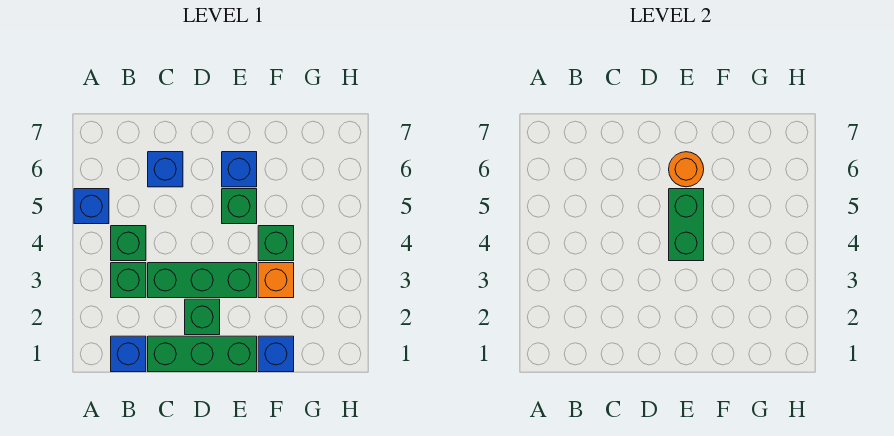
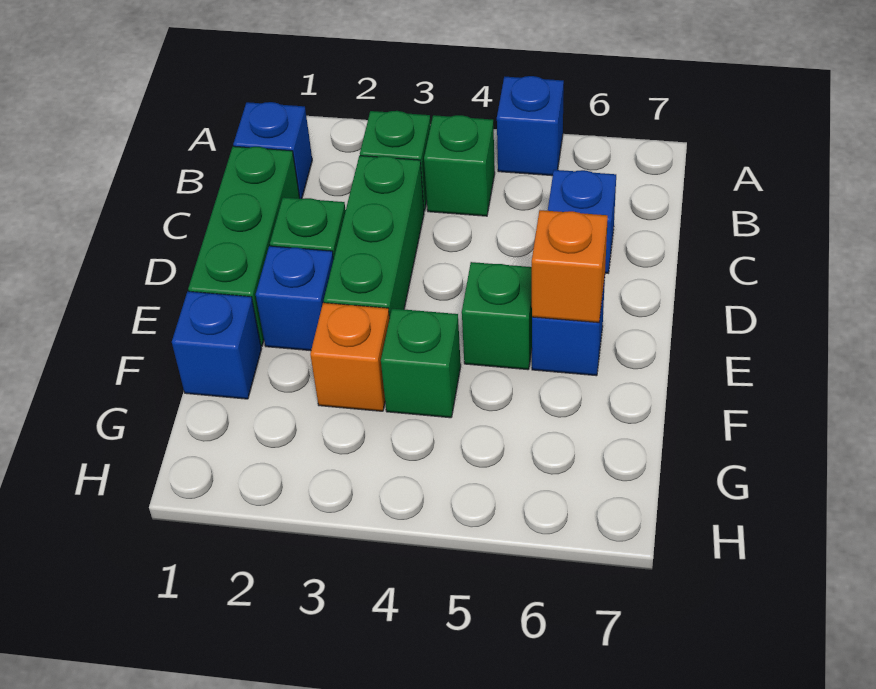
none -> blue brick E2 level 1
green brick E4:E5 level 2 -> none
orange round brick E6 level 2 -> orange brick E6 level 2

